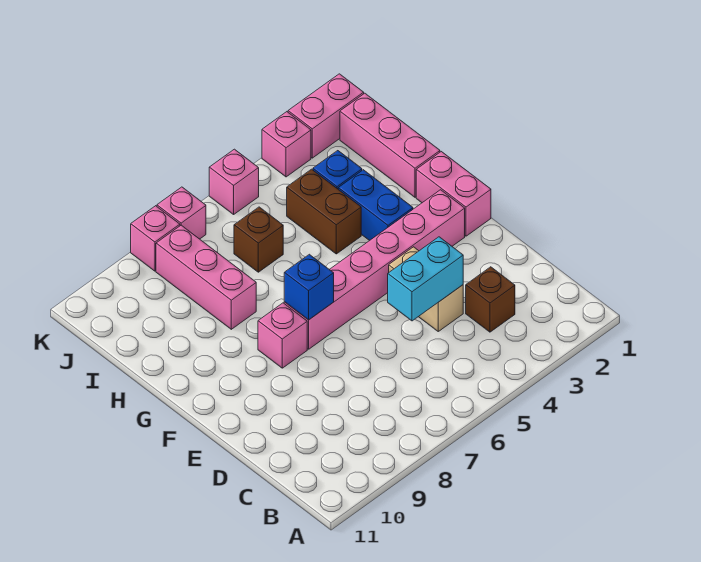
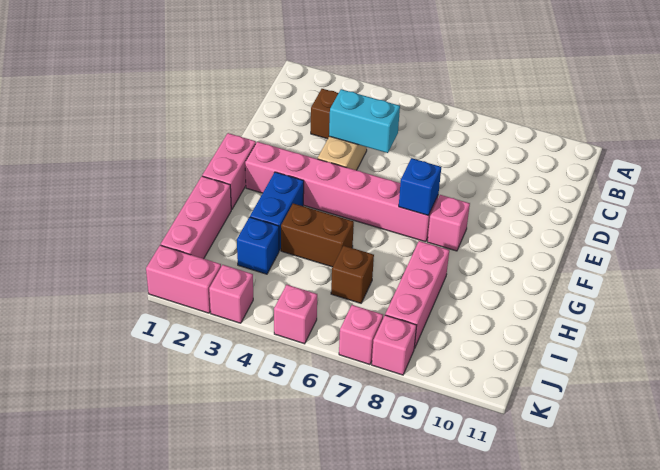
brown brick H4:I4 level 1 -> brown brick H4:H5 level 1

